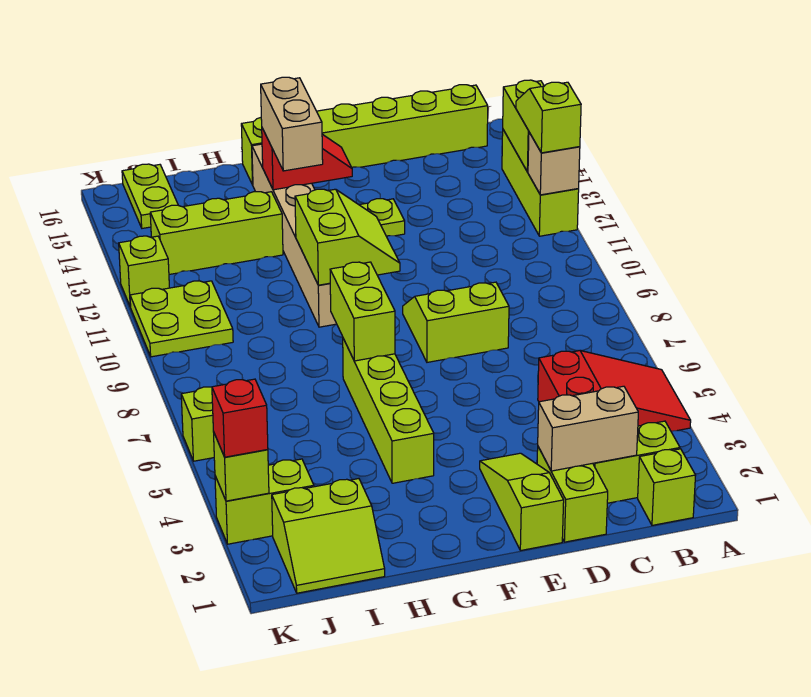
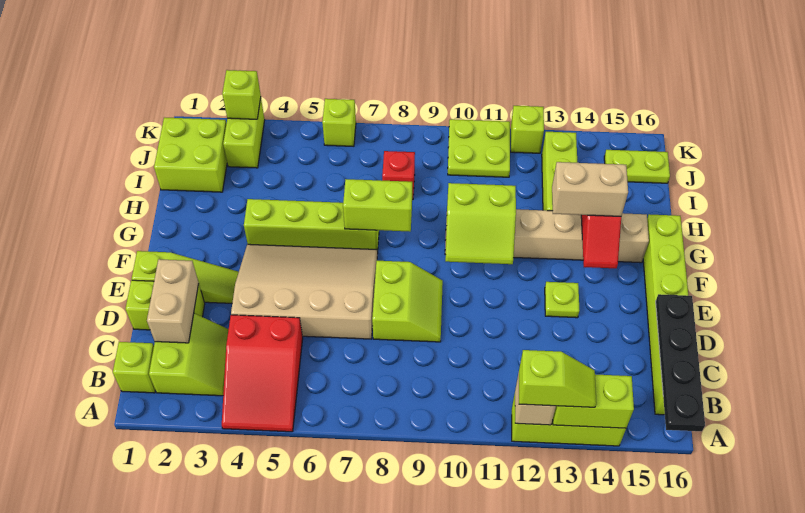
none -> black plate A16:D16 level 2
none -> tan slope D4:F7 level 1 top D
lime slope I1:J2 level 1 top 2 -> lime brick I1:J2 level 1
red brick K3 level 3 -> red brick I8 level 1

